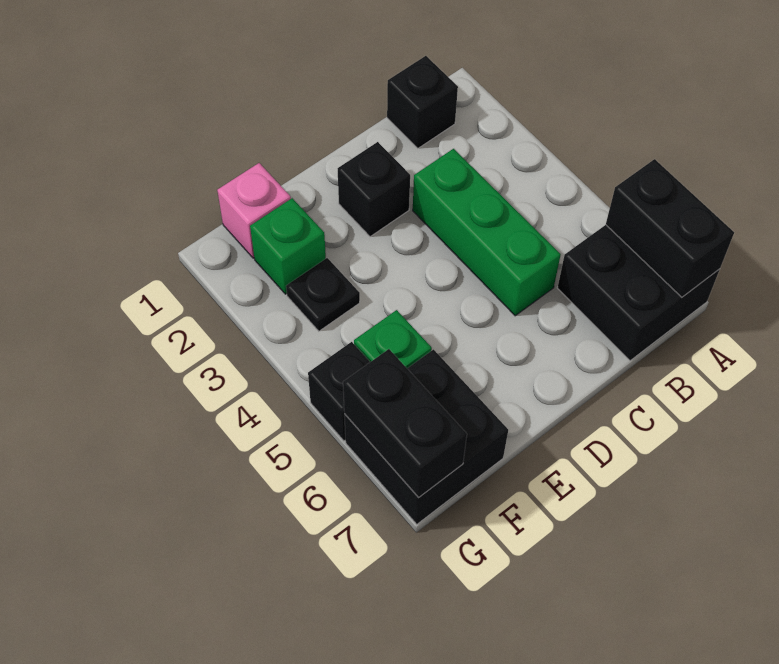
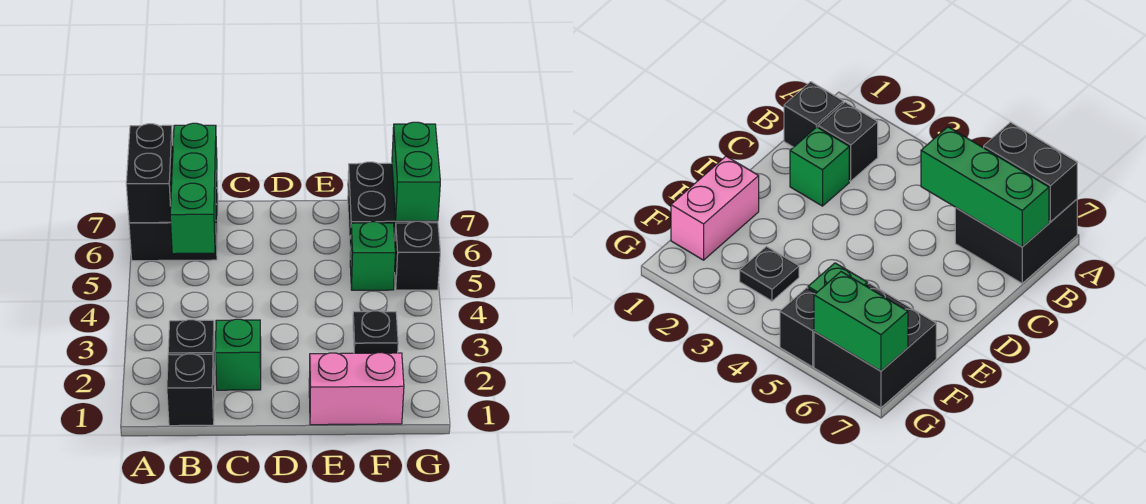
green brick C3:C5 level 1 -> green brick B5:B7 level 2
black brick D2 level 1 -> black brick B2 level 1
pink brick F1 level 1 -> pink brick E1:F1 level 1
green brick F2 level 1 -> green brick C2 level 1
black brick G6:G7 level 2 -> green brick G6:G7 level 2

